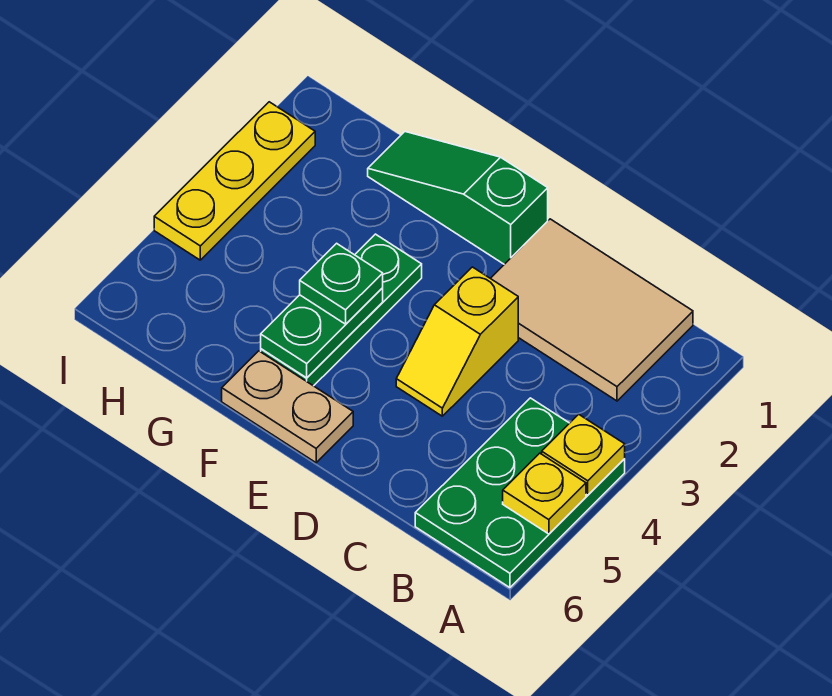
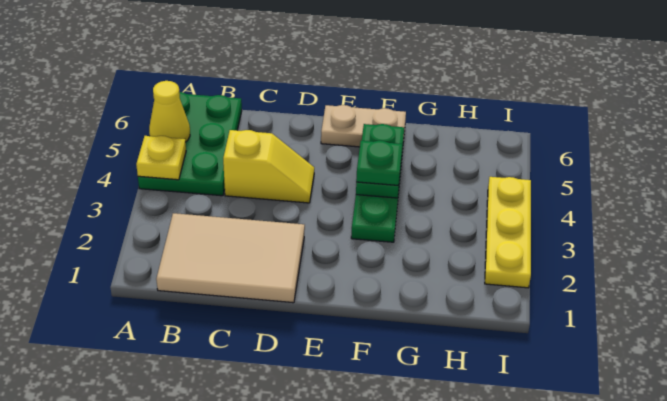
yellow plate A5 level 2 -> yellow cone A5 level 2
yellow slope D3:D4 level 1 top 3 -> yellow slope C4:D4 level 1 top C
green slope E1:G1 level 1 top E -> none

